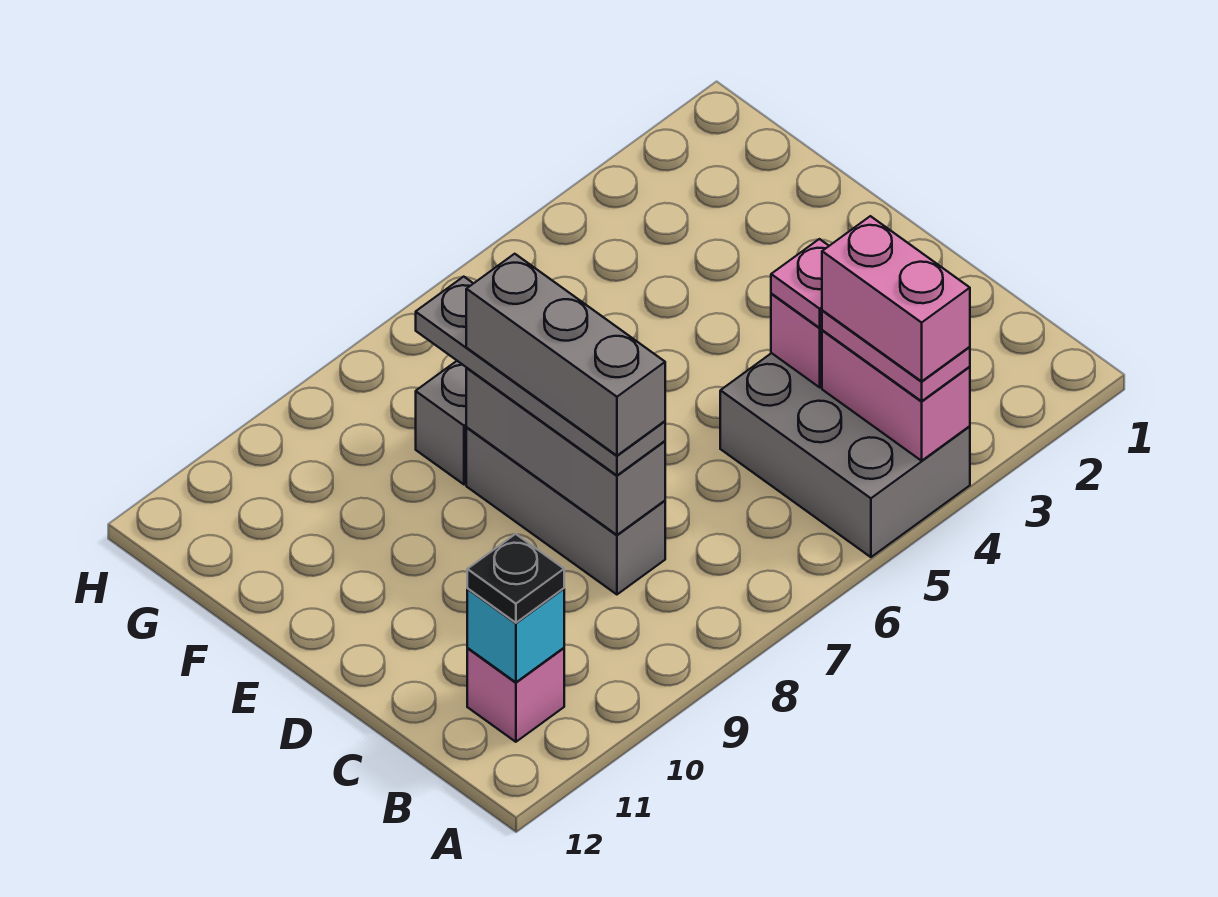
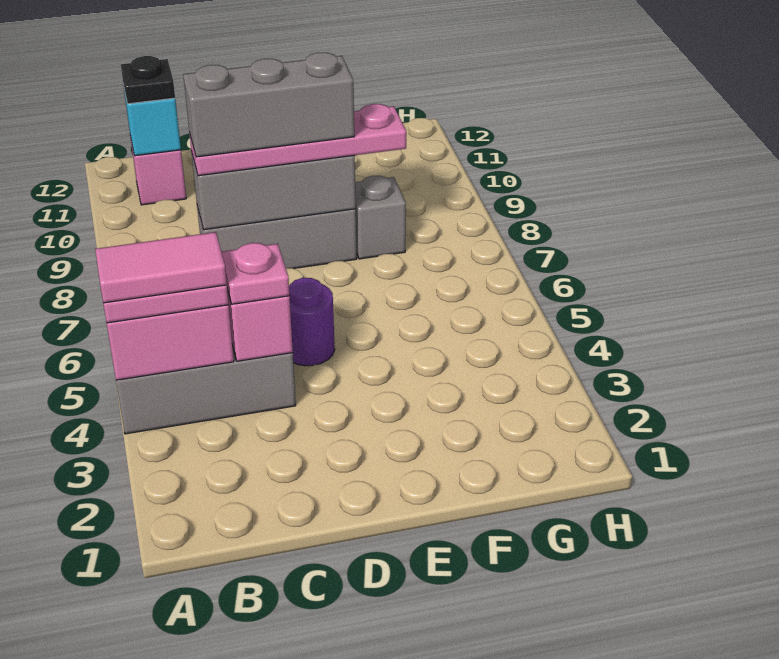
pink brick A4:B4 level 4 -> pink tile A4:B4 level 4
grey plate C8:F8 level 3 -> pink plate C8:F8 level 3
none -> purple round brick D5 level 1

